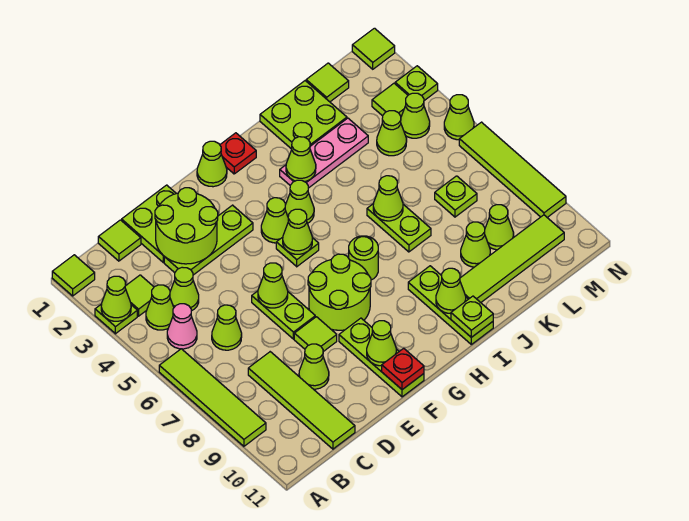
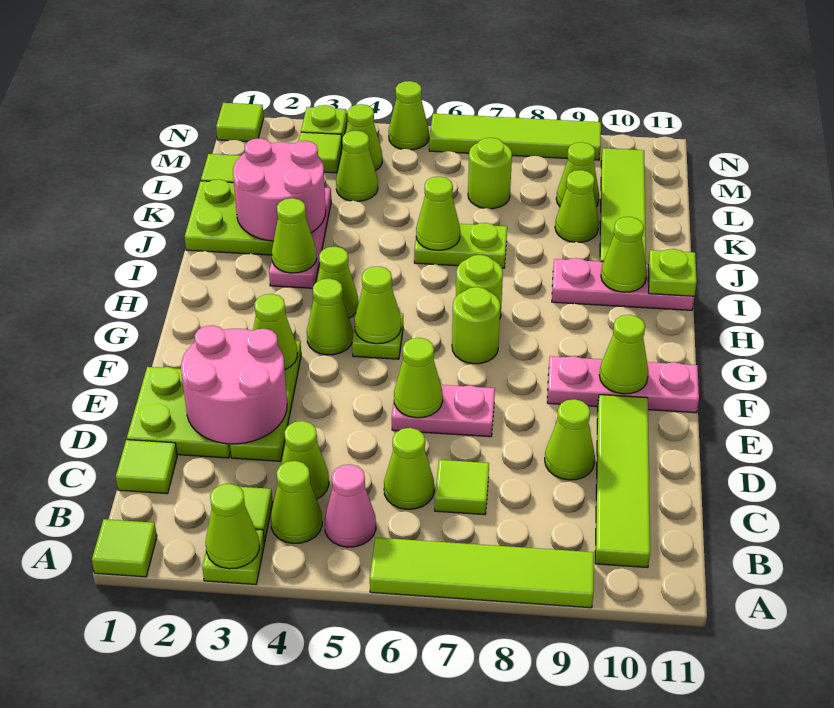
lime tile C8:C11 level 1 -> lime tile B10:E10 level 1
lime round brick D2:E3 level 2 -> pink round brick D2:E3 level 2
lime plate E6:E7 level 1 -> pink plate E6:E7 level 1
lime tile E8 level 1 -> lime tile C7 level 1
lime round brick F7:G8 level 1 -> lime round brick G7 level 1
lime plate F9:F11 level 1 -> pink plate F9:F11 level 1
red plate F11 level 2 -> none
lime cone G1 level 1 -> lime cone F3 level 2
red plate H1 level 1 -> none
lime plate I9:I11 level 1 -> pink plate I9:I11 level 1
none -> pink round brick J2:K3 level 2
lime plate L7 level 1 -> lime round brick L7 level 1

